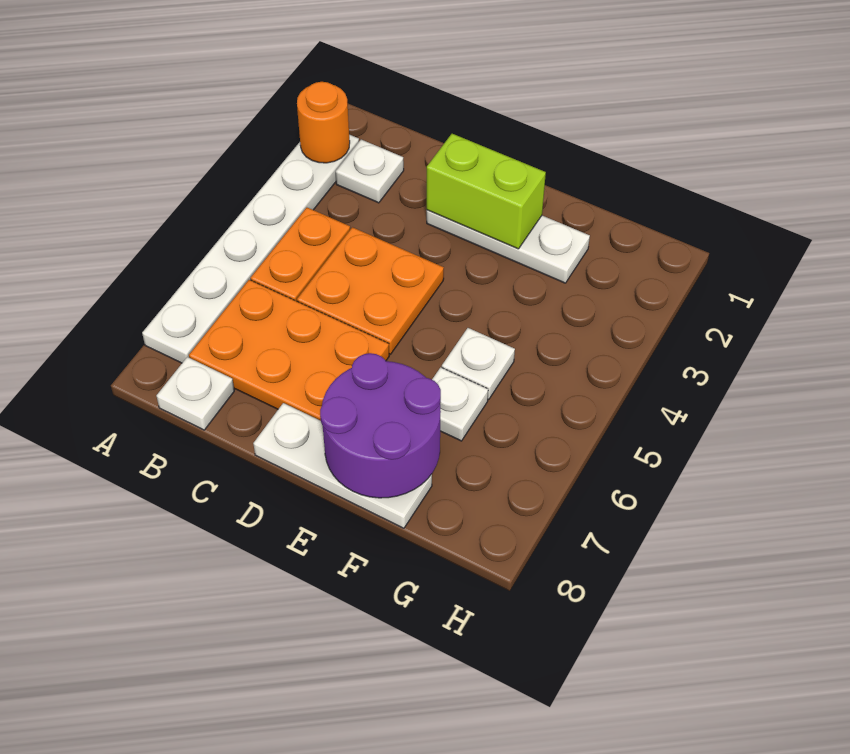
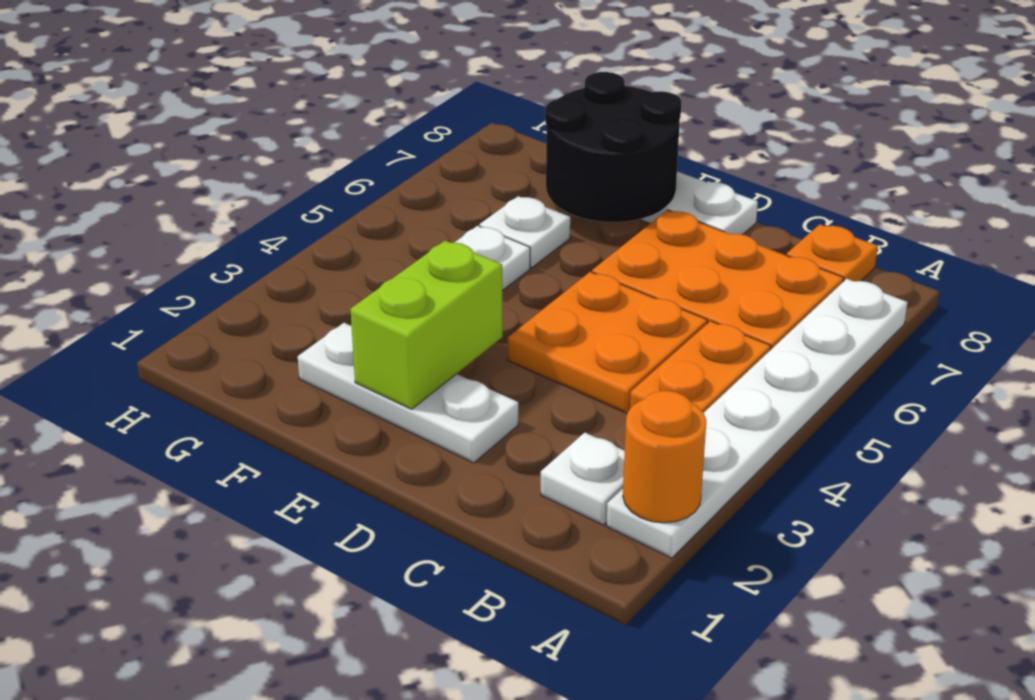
white plate B8 level 1 -> orange plate B8 level 1
lime brick D2:E2 level 2 -> lime brick E2:E3 level 2
purple round brick E7:F8 level 2 -> black round brick E7:F8 level 2

